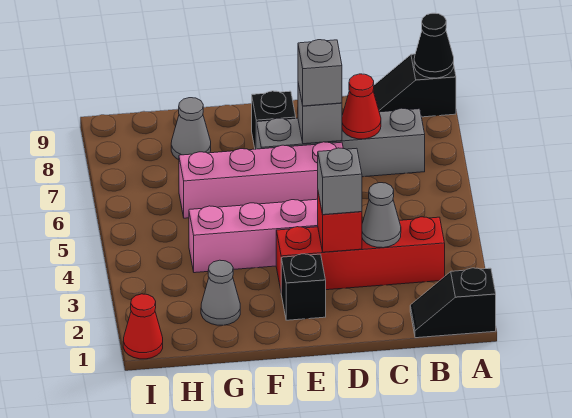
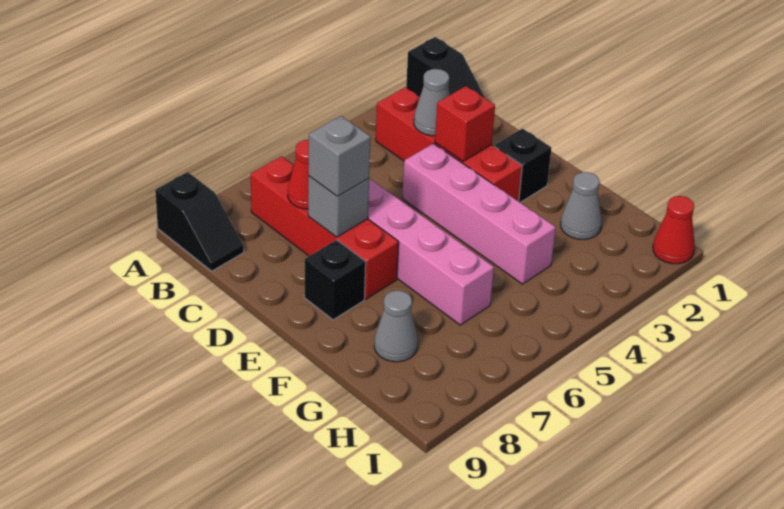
black cone A9 level 2 -> none
grey brick B7:E7 level 1 -> red brick B7:E7 level 1
grey brick D3 level 3 -> none

